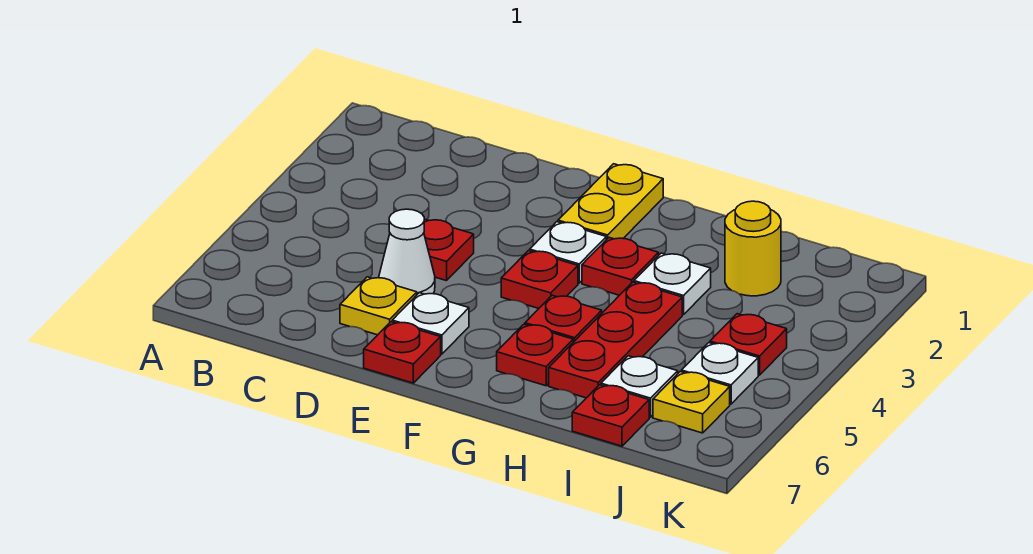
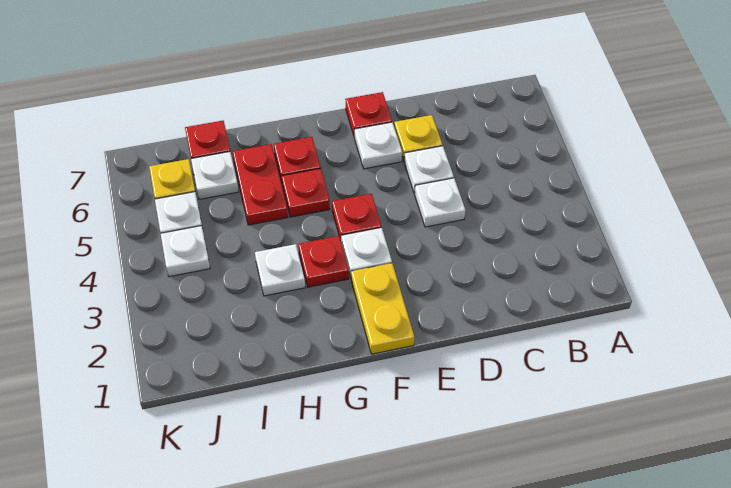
red plate D4 level 1 -> white plate D4 level 1
white cone D5 level 1 -> white plate D5 level 1
red plate H4:H6 level 1 -> red plate H5:H6 level 1
yellow round brick I2 level 1 -> none
red plate J4 level 1 -> white plate J4 level 1

